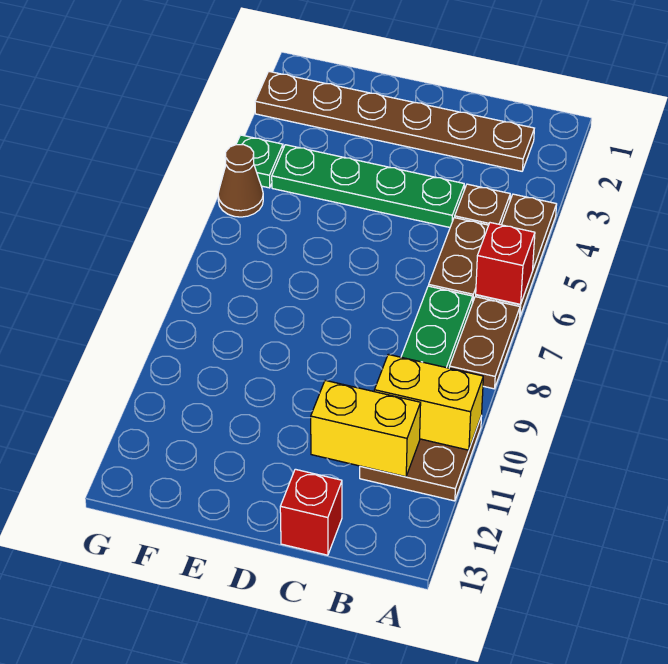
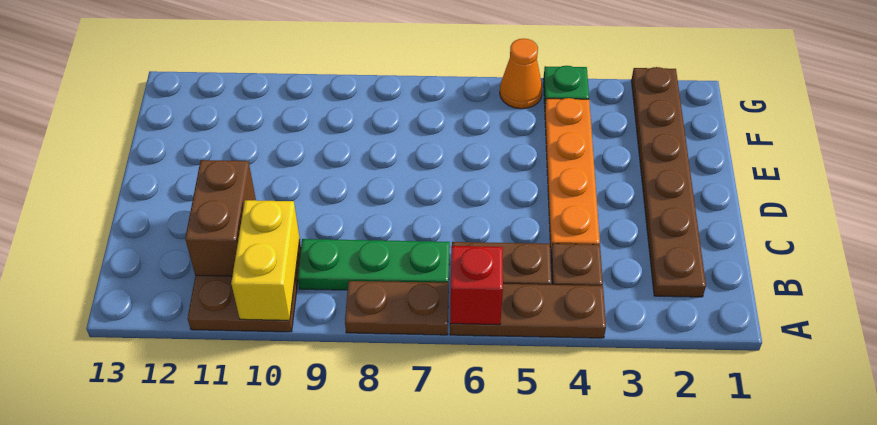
yellow brick B11:C11 level 2 -> brown brick B11:C11 level 2
green plate C4:F4 level 1 -> orange plate C4:F4 level 1
red brick C13 level 1 -> none
brown cone G5 level 1 -> orange cone G5 level 1

